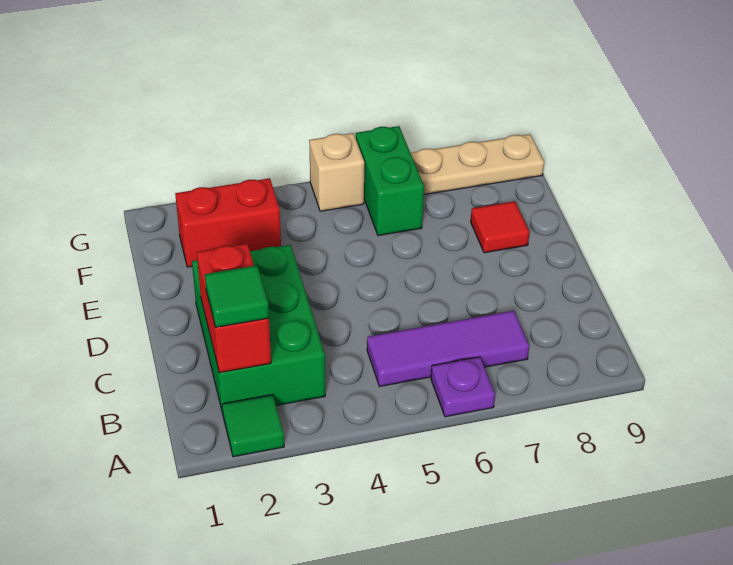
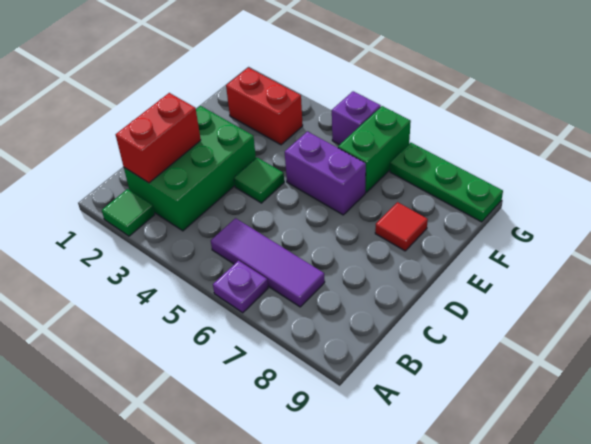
green tile B2 level 3 -> green tile D4 level 1
none -> purple brick E5:E6 level 1
tan brick G5 level 1 -> purple brick G5 level 1
tan plate G7:G9 level 1 -> green plate G7:G9 level 1

